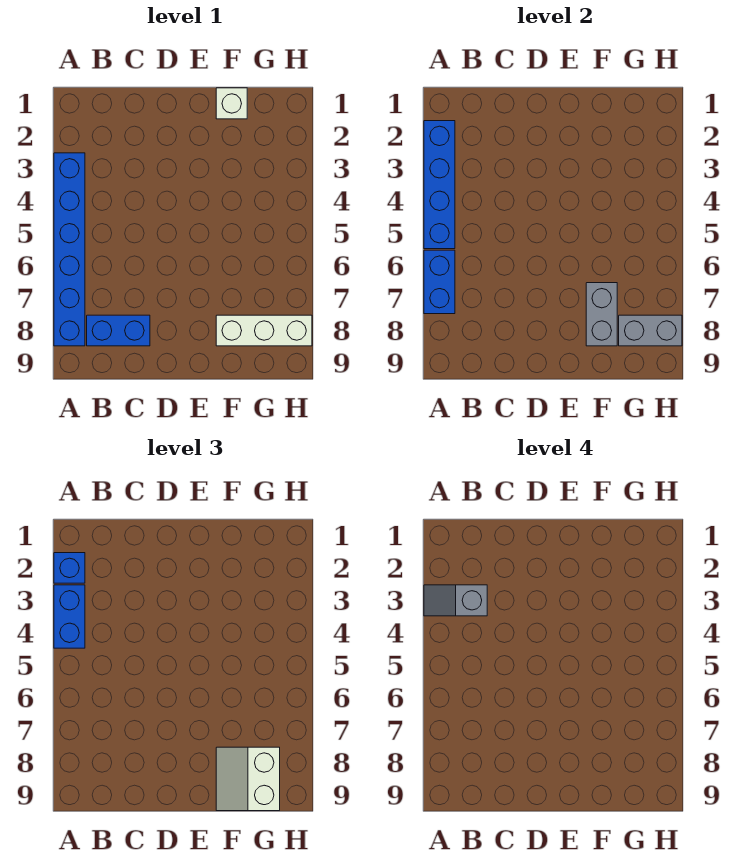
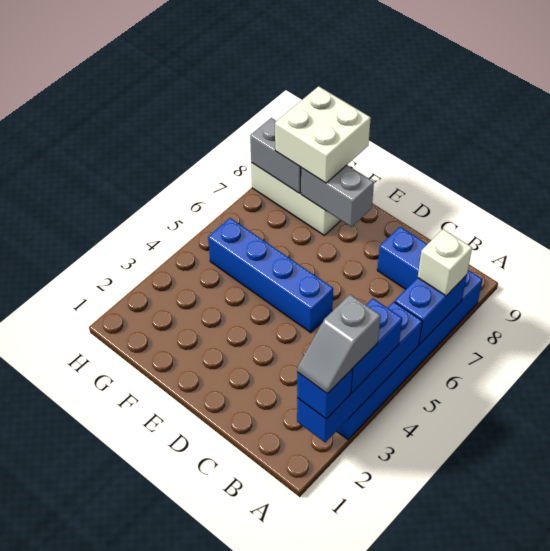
grey slope A3:B3 level 4 top B -> grey slope A2:A3 level 4 top 3
none -> blue brick D5:G5 level 1
white brick F1 level 1 -> white brick A7 level 3
grey brick F7:F8 level 2 -> grey brick E8:F8 level 2
white slope F8:G9 level 3 top G -> white brick F8:G9 level 3

